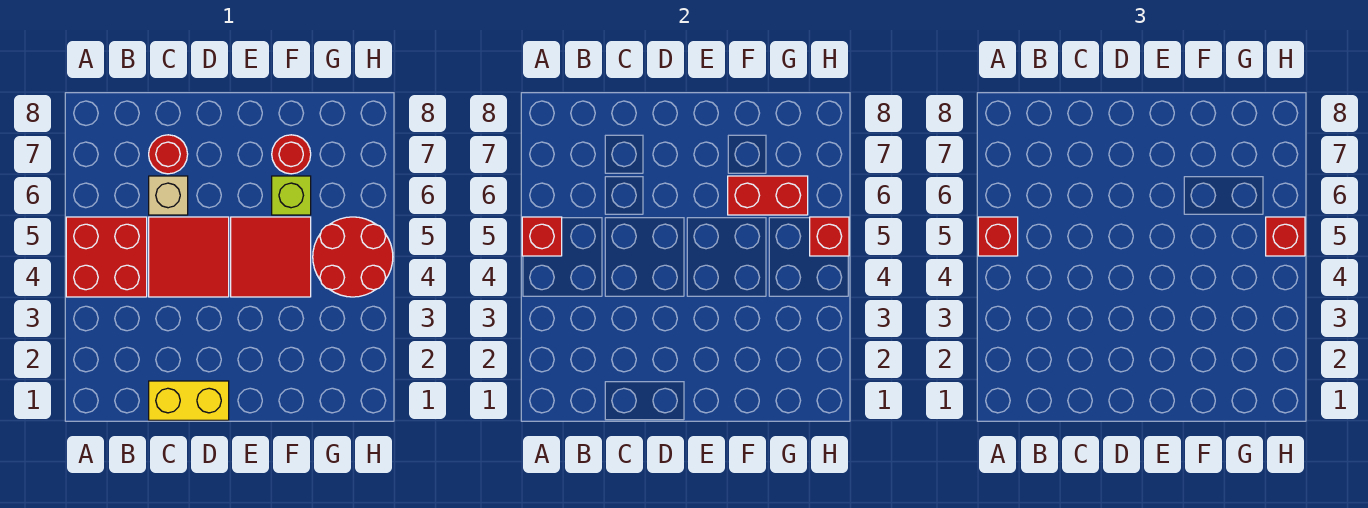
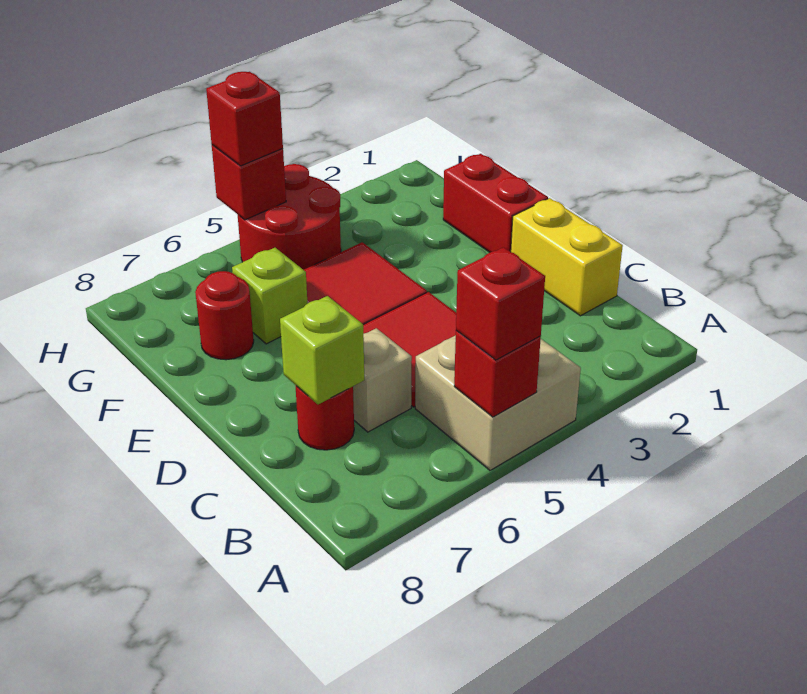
red brick A4:B5 level 1 -> tan brick A4:B5 level 1
none -> lime brick C7 level 2
red brick F6:G6 level 2 -> red brick E1:F1 level 1

